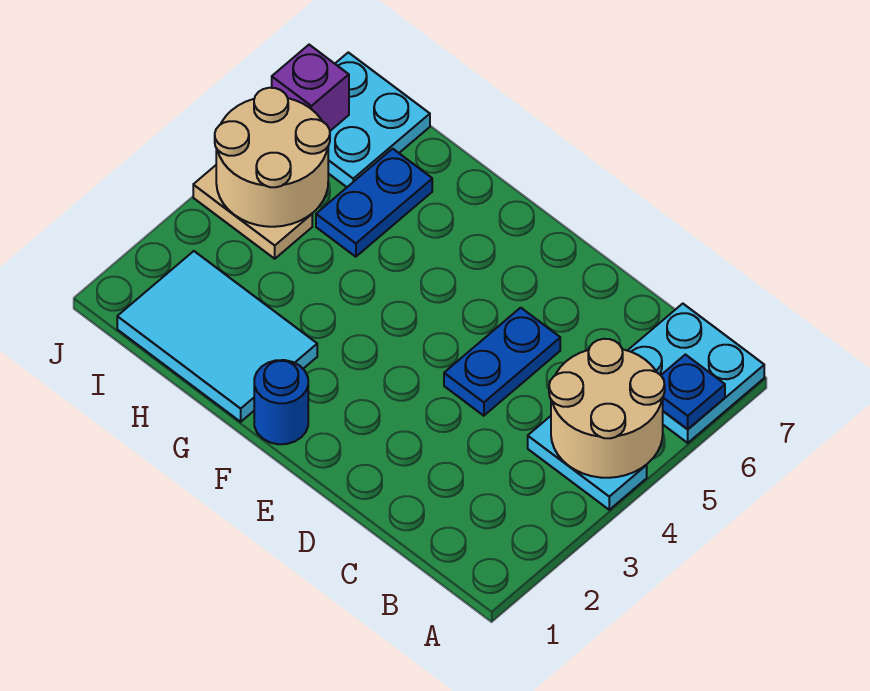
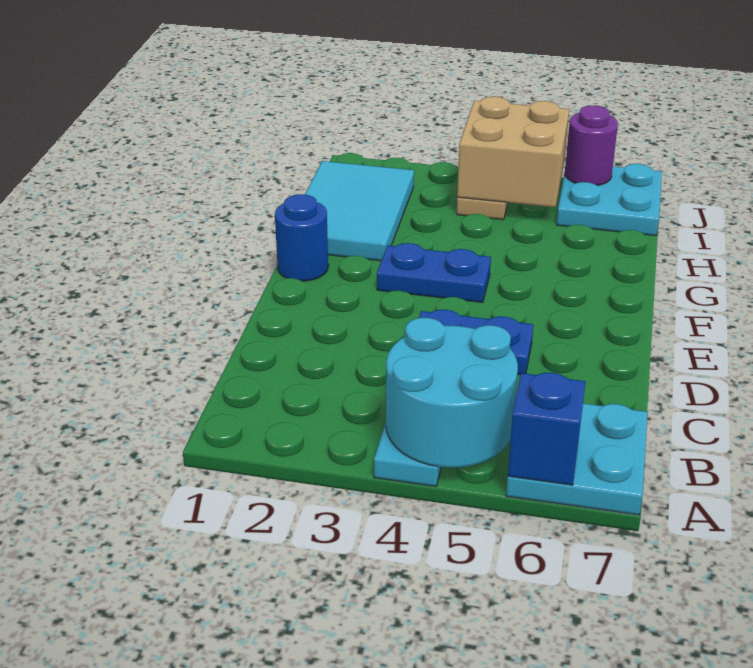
tan round brick A4:B5 level 2 -> cyan round brick A4:B5 level 2
blue plate A6 level 2 -> blue brick A6 level 2
blue plate H5:H6 level 1 -> blue plate F3:F4 level 1
tan round brick I4:J5 level 2 -> tan brick I4:J5 level 2
purple brick J6 level 2 -> purple round brick J6 level 2

